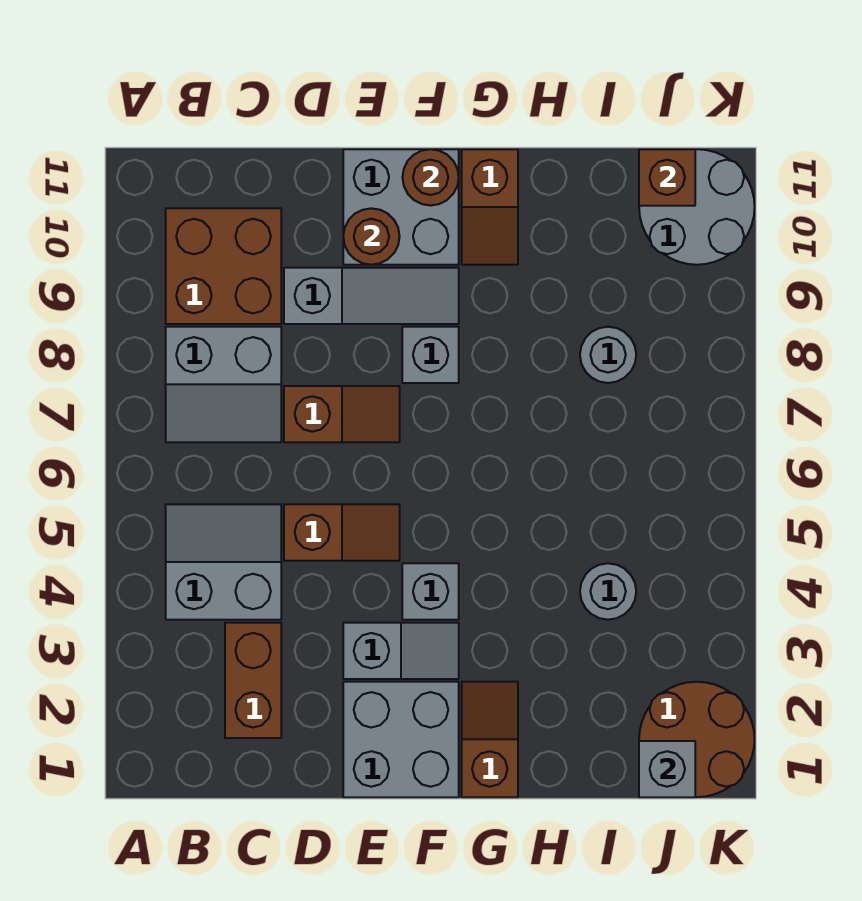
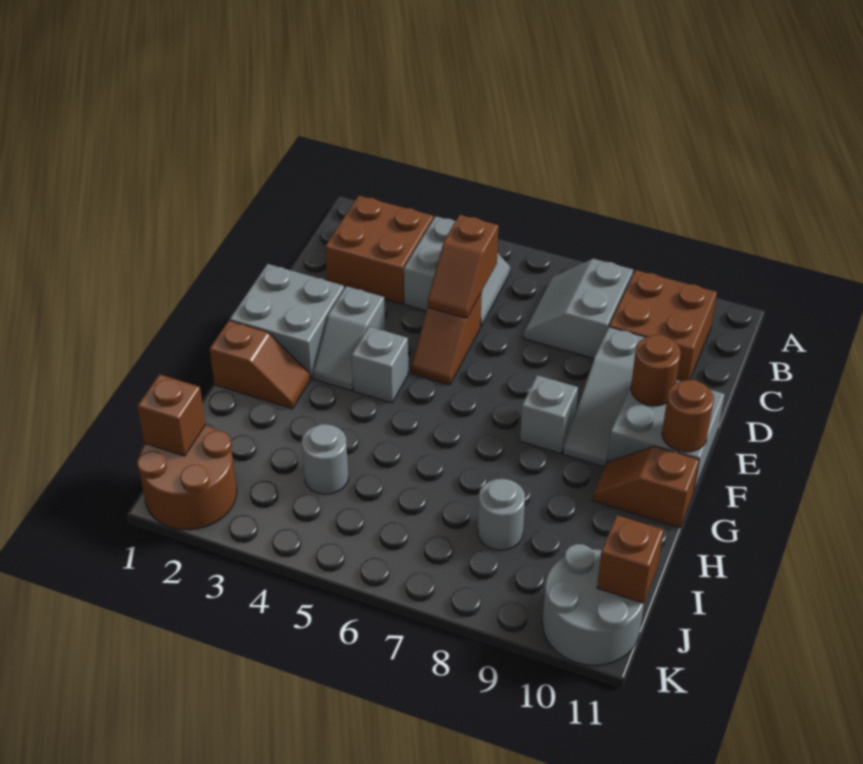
brown brick C2:C3 level 1 -> brown brick B2:C3 level 1
brown slope D7:E7 level 1 top D -> brown slope C5:D5 level 2 top C
grey brick J1 level 2 -> brown brick J1 level 2

